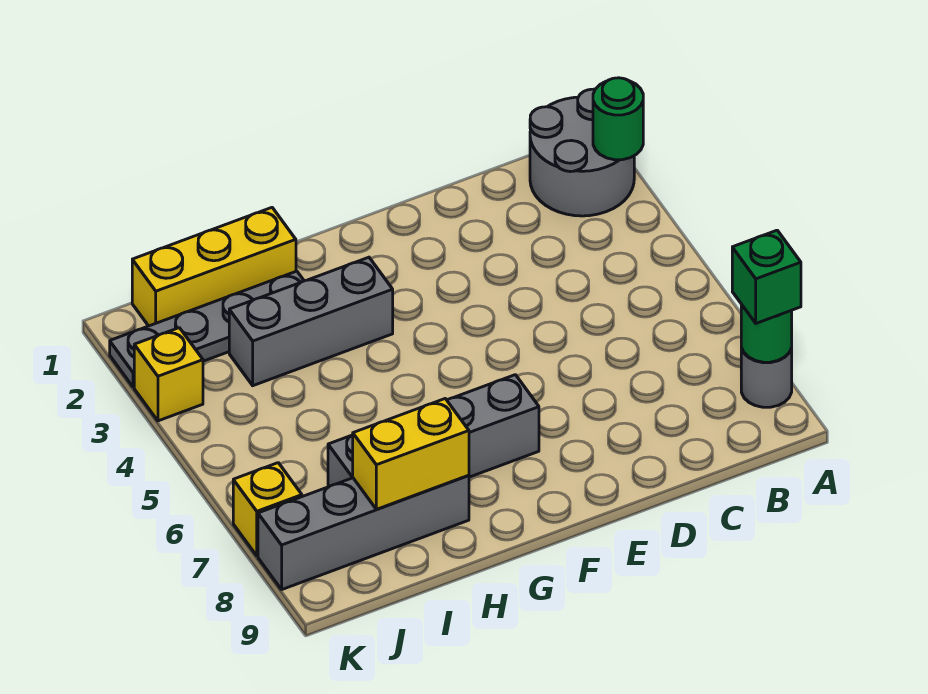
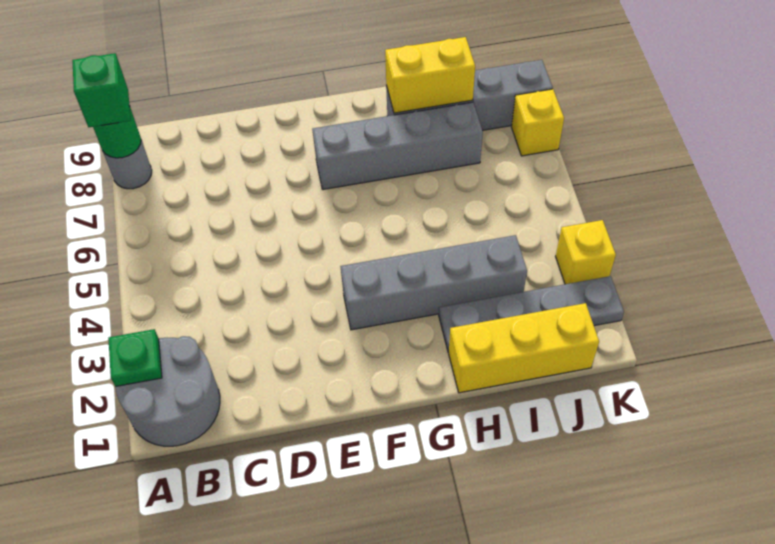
green round brick A2 level 2 -> green plate A2 level 2
grey brick G3:I3 level 1 -> grey brick F3:I3 level 1

